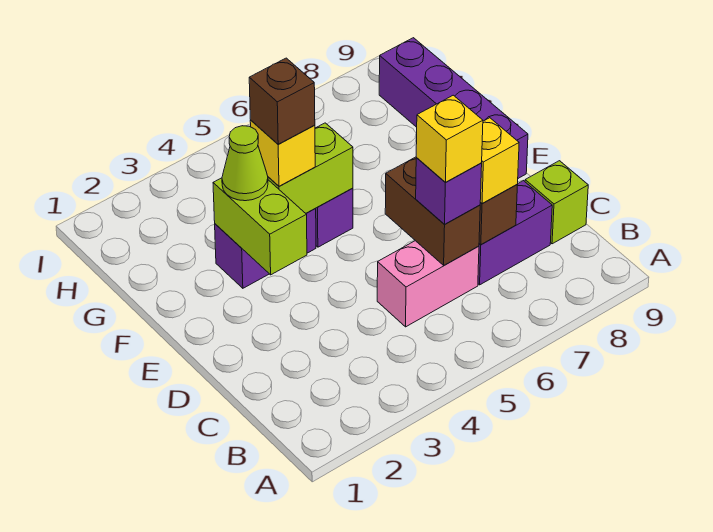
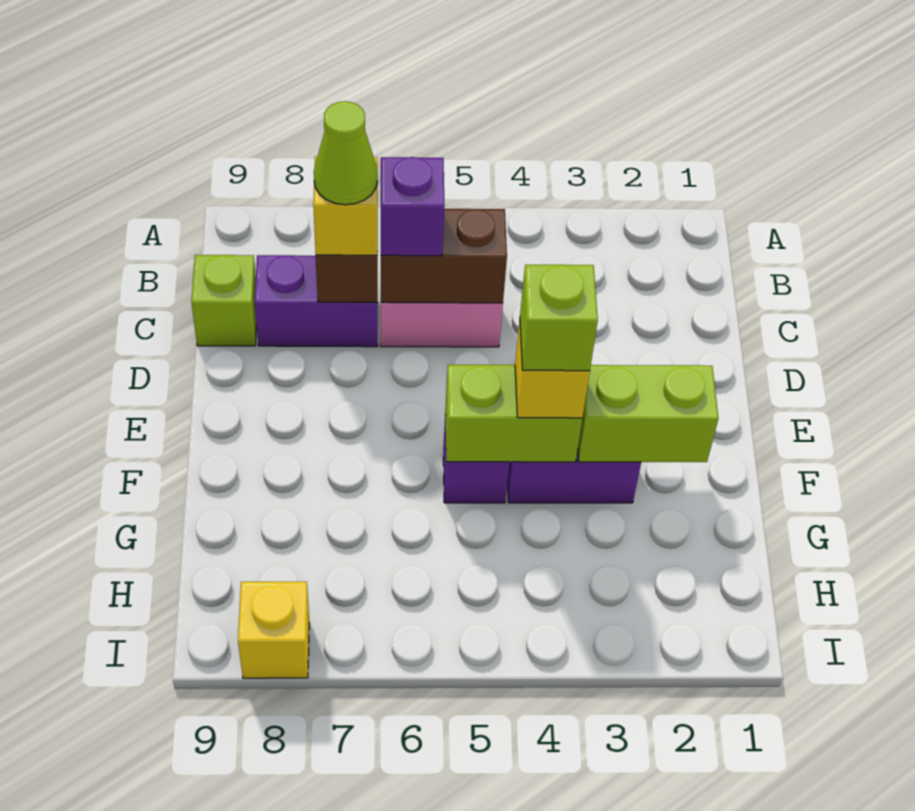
brown brick C6:D6 level 2 -> brown brick C5:C6 level 2
yellow brick C6 level 4 -> yellow brick I8 level 1
lime brick E3:F3 level 2 -> lime brick F2:F3 level 2
purple brick E9:H9 level 1 -> none
lime cone F3 level 3 -> lime cone C7 level 4
brown brick F4 level 4 -> lime brick F4 level 4

